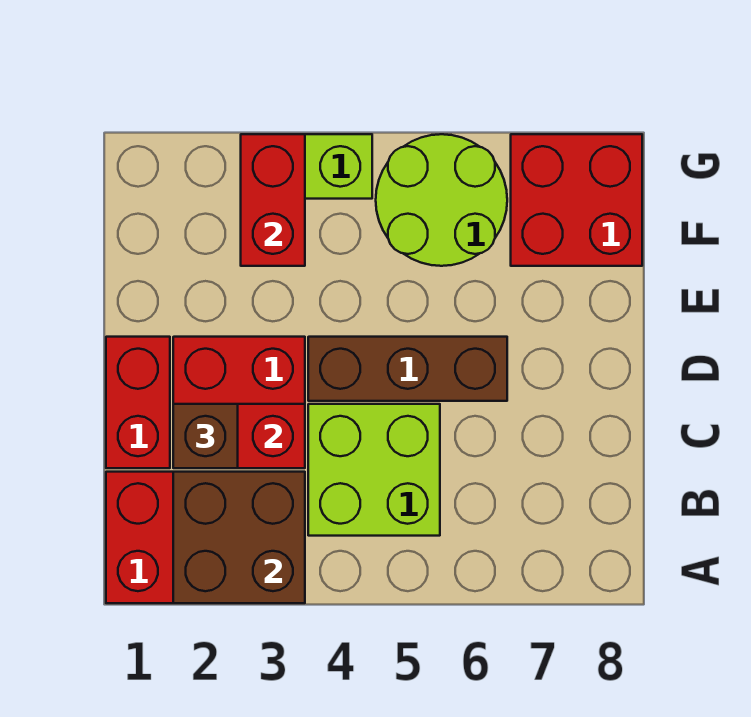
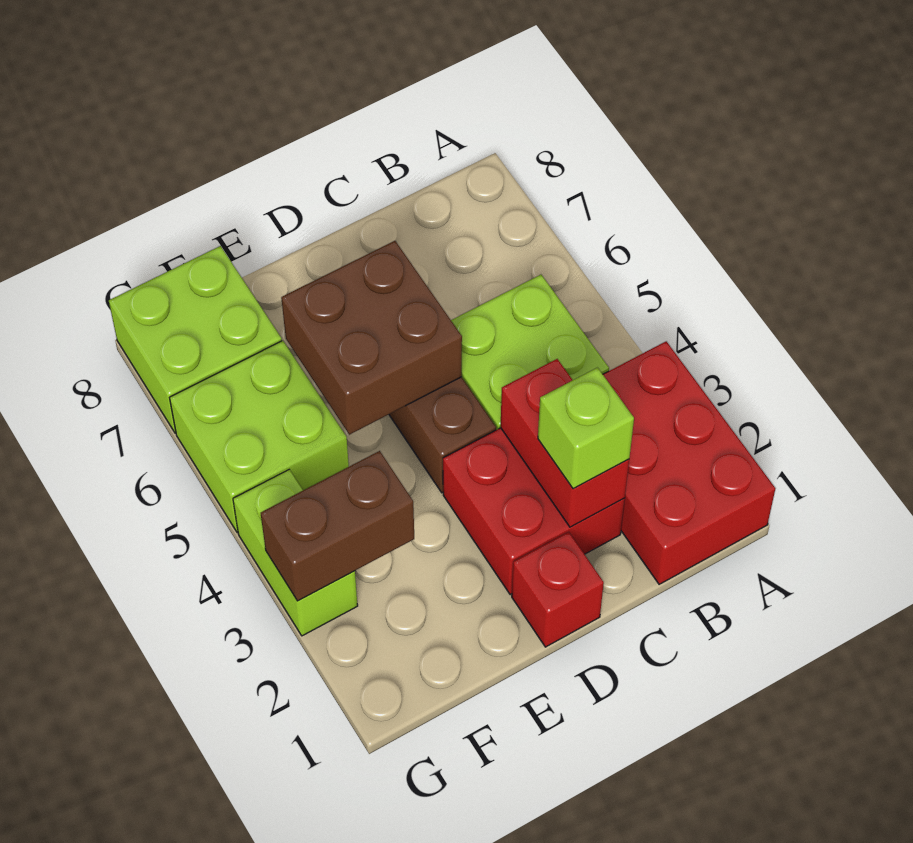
brown brick A2:B3 level 2 -> brown brick D5:E6 level 2
red brick C1:D1 level 1 -> red brick D1 level 1
brown brick C2 level 3 -> lime brick C2 level 3
red brick F3:G3 level 2 -> brown brick F3:G3 level 2
lime round brick F5:G6 level 1 -> lime brick F5:G6 level 1
red brick F7:G8 level 1 -> lime brick F7:G8 level 1

